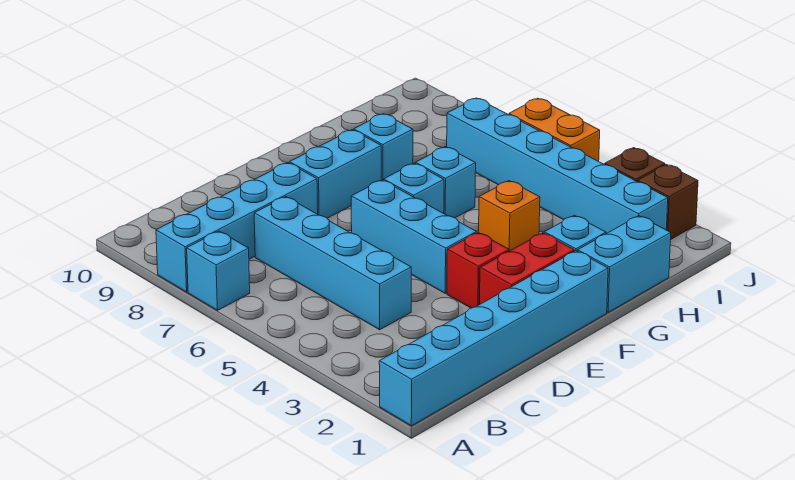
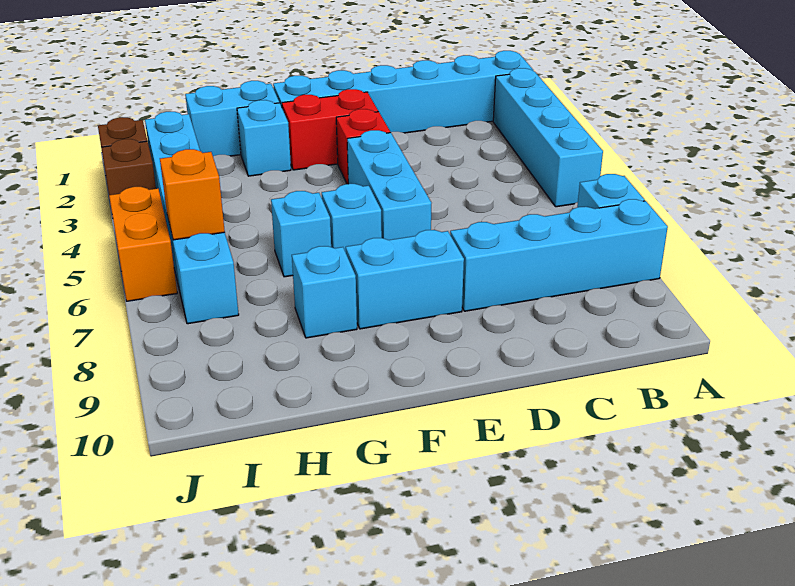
cyan brick C4:C7 level 1 -> cyan brick A2:A5 level 1
orange brick G4 level 1 -> orange brick I6 level 2

